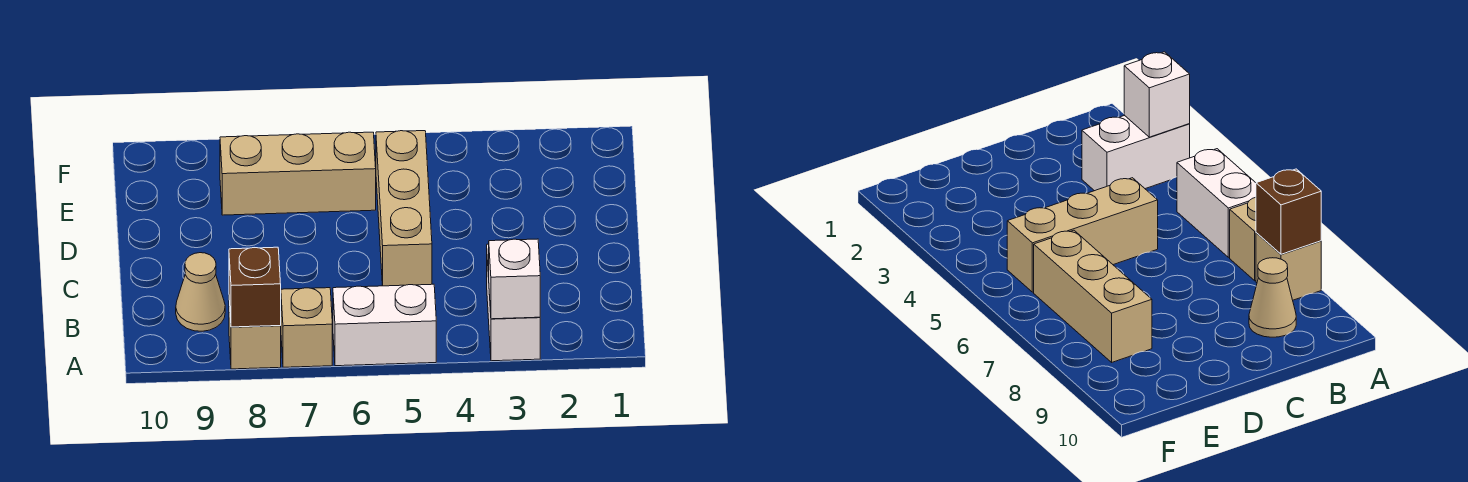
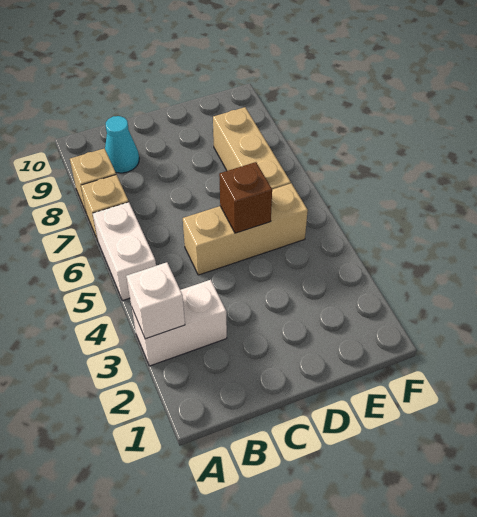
brown brick A8 level 2 -> brown brick D5 level 2
tan cone B9 level 1 -> cyan cone B9 level 1

